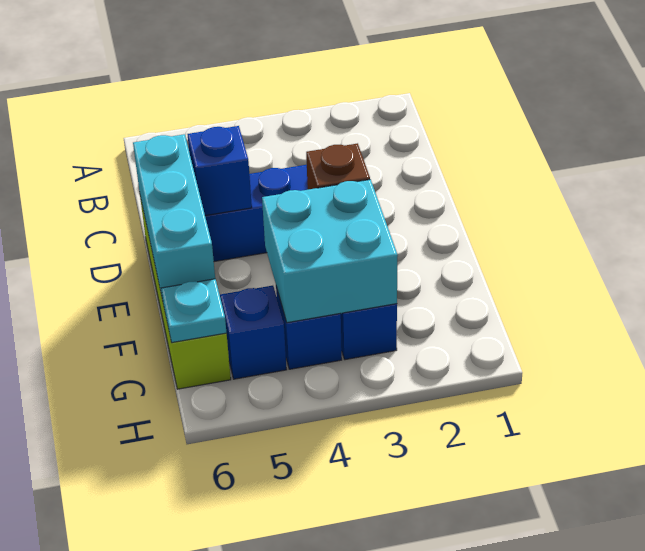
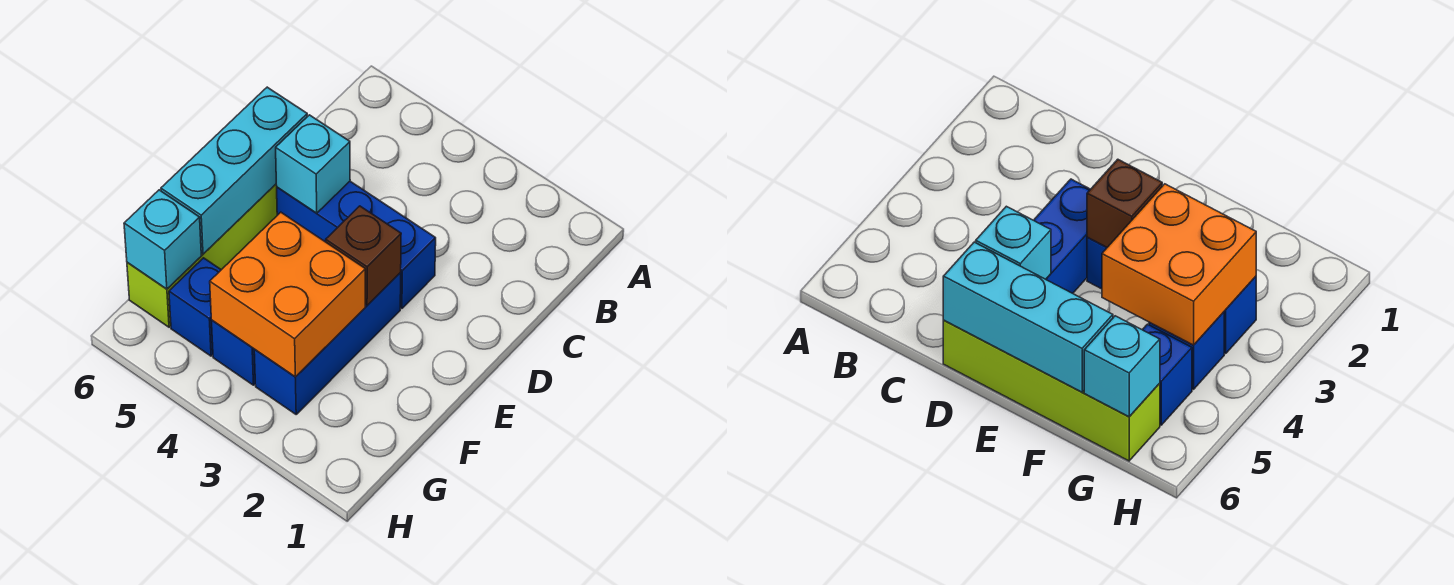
blue brick D5 level 2 -> cyan brick D5 level 2
cyan brick F3:G4 level 2 -> orange brick F3:G4 level 2
cyan plate G6 level 2 -> cyan brick G6 level 2

